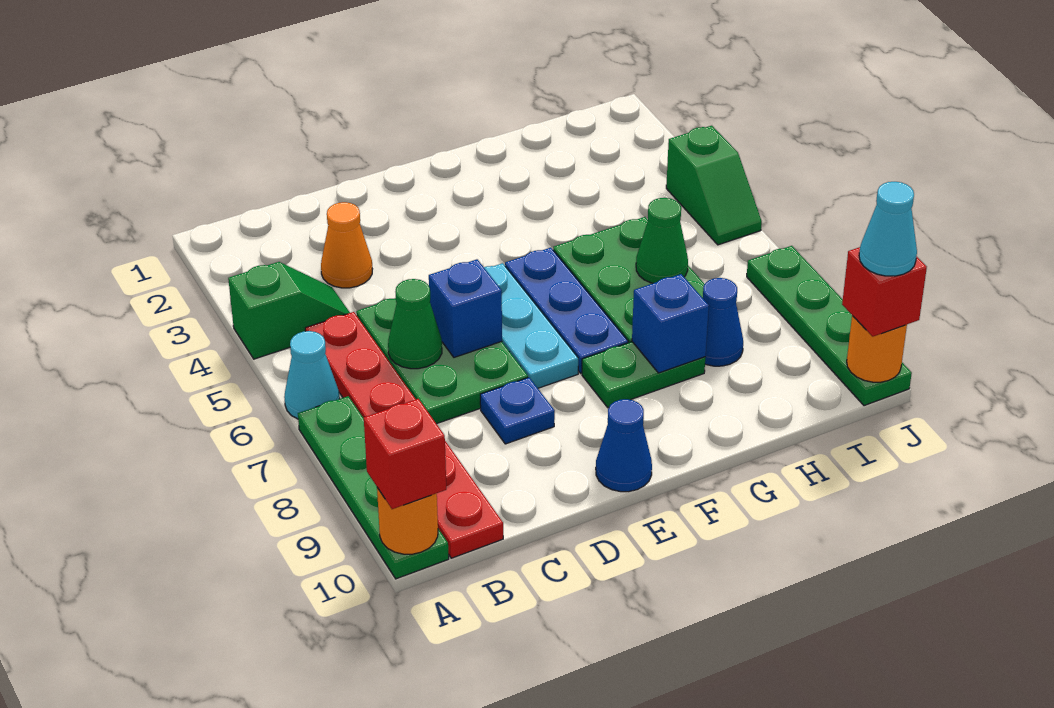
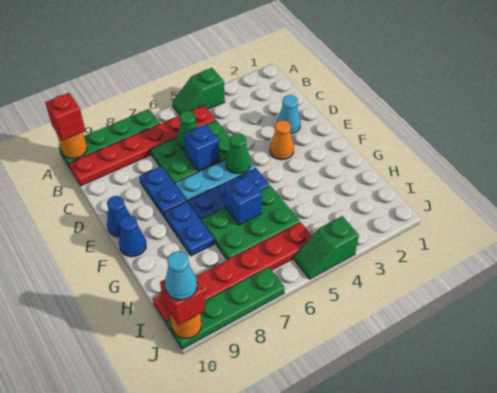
green slope A4:B4 level 1 top A -> green slope A4:A5 level 1 top 4
cyan cone A6 level 1 -> cyan cone D2 level 1
orange cone C3 level 1 -> orange cone E3 level 1
blue plate D8 level 1 -> blue plate D8:E8 level 1
green plate F8:G8 level 1 -> blue plate F8:G8 level 1
blue brick G8 level 2 -> blue brick G6 level 2
green cone H6 level 2 -> green cone E5 level 2
blue cone H8 level 1 -> blue cone F10 level 1
none -> red plate I5:I10 level 1

